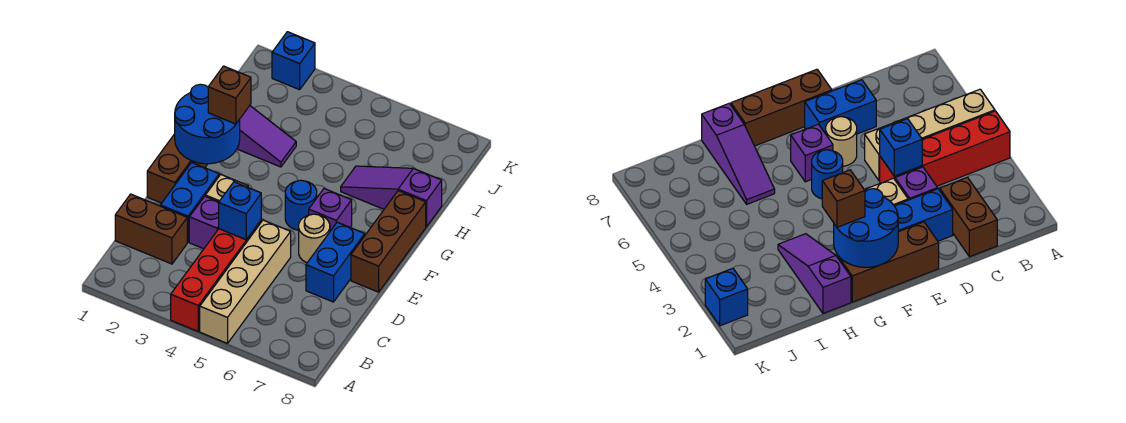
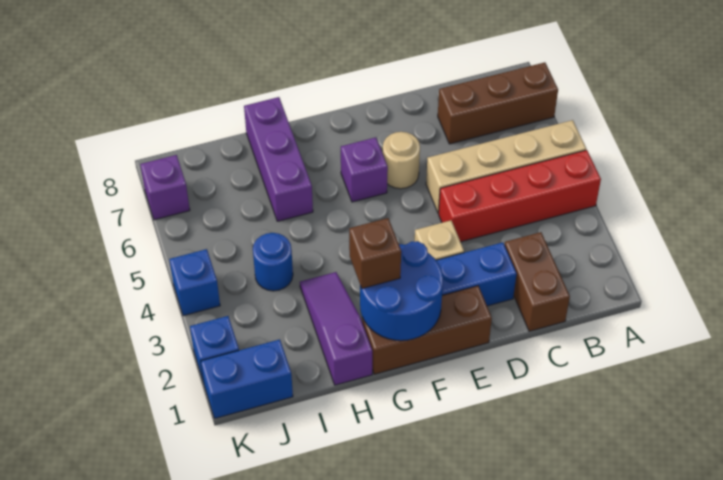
purple brick D3 level 1 -> purple brick K7 level 1
blue brick D4 level 2 -> blue brick K4 level 1
blue brick D7:E7 level 1 -> blue brick J1:K1 level 1
brown brick E8:G8 level 1 -> brown brick A7:C7 level 1
blue round brick F5 level 1 -> blue round brick I4 level 1
purple slope H6:H8 level 1 top 8 -> purple brick H6:H8 level 1

